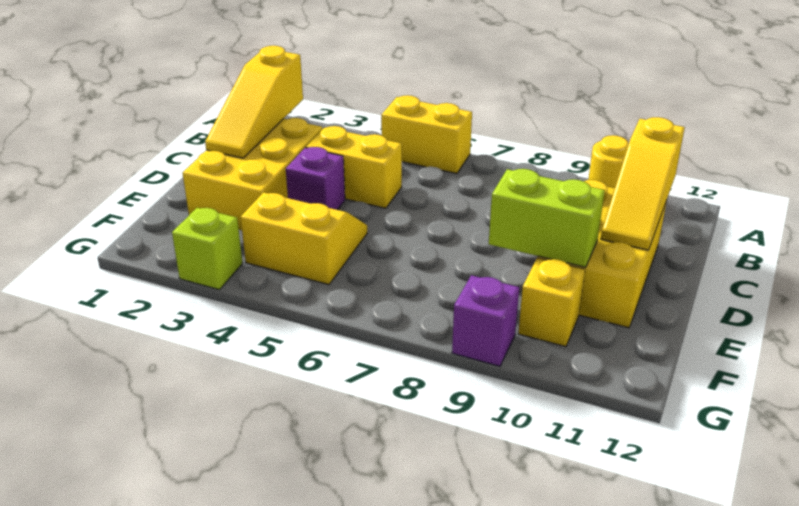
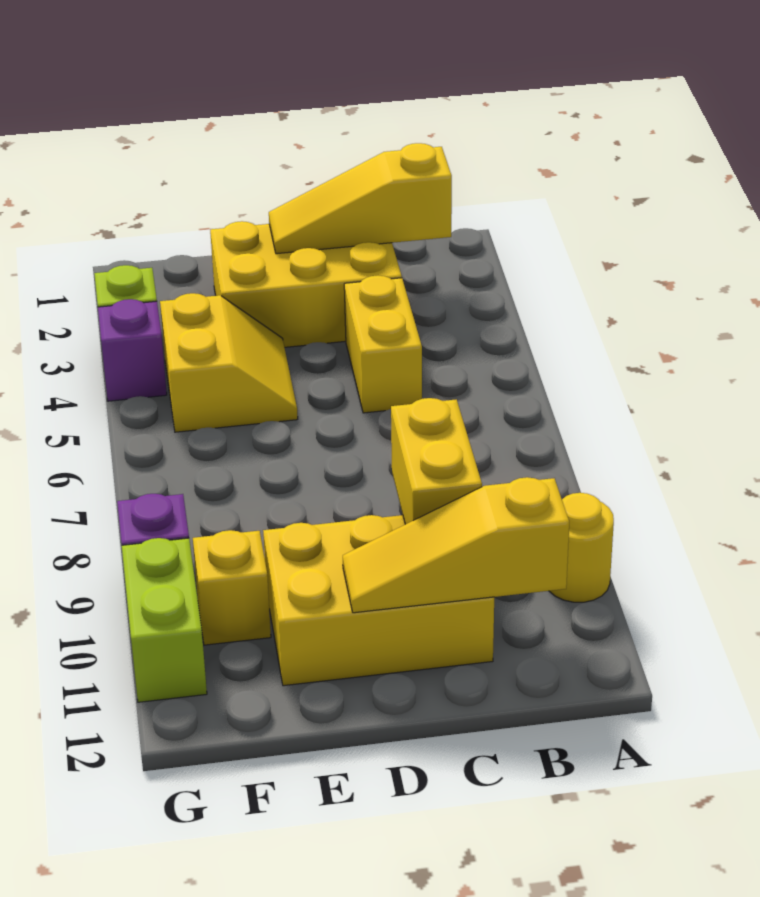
yellow brick A5:A6 level 1 -> yellow brick C9:C10 level 2
purple brick D4 level 1 -> purple brick G4 level 1
lime brick E9:E10 level 2 -> lime brick G10:G11 level 1

